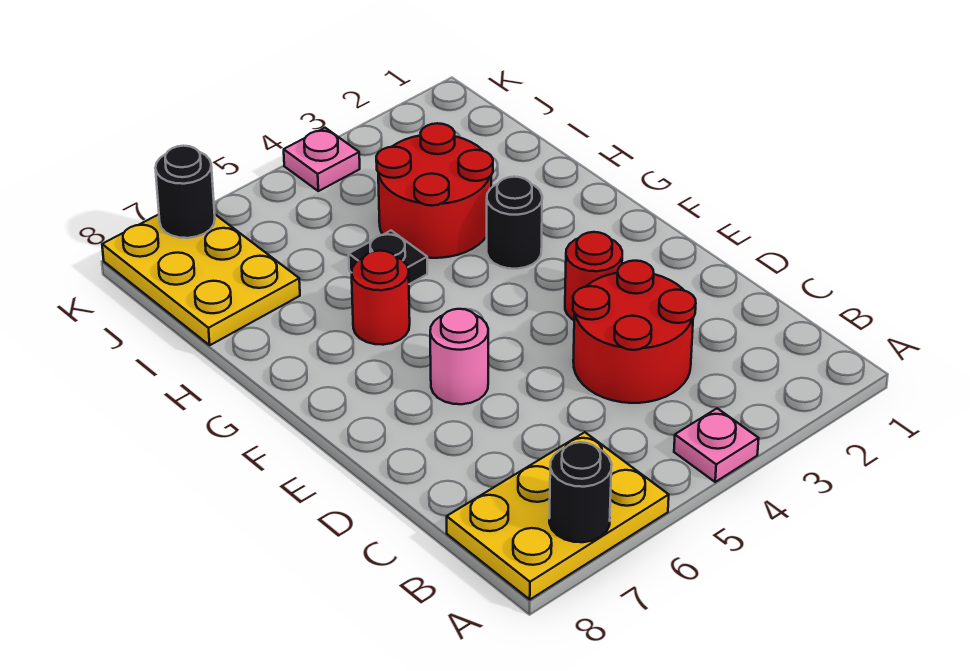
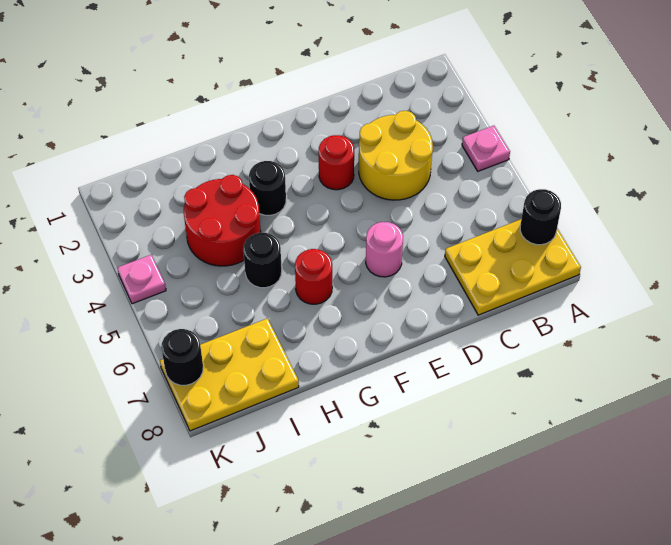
yellow plate A6:B8 level 1 -> yellow plate A7:C8 level 1
red round brick C3:D4 level 1 -> yellow round brick C3:D4 level 1
black plate H5 level 1 -> black round brick H5 level 1

